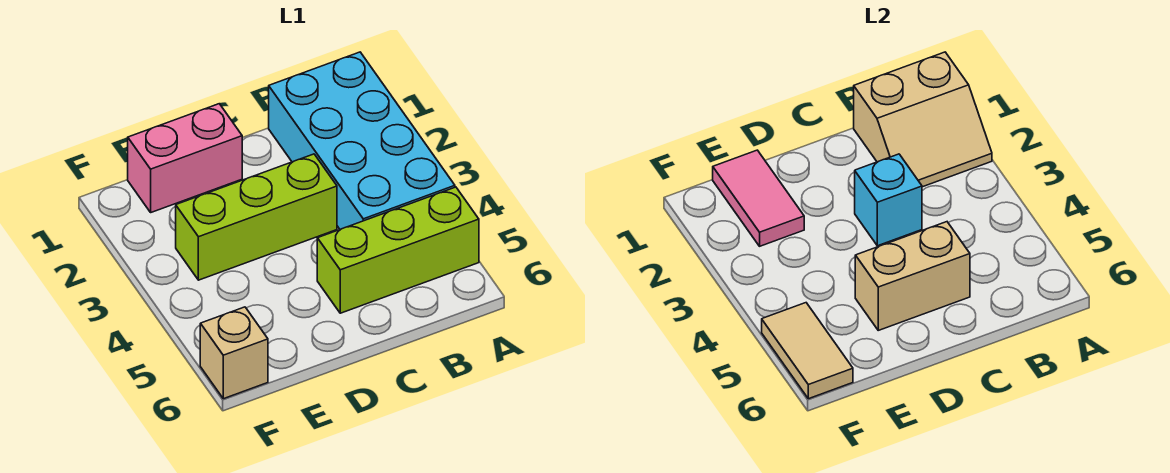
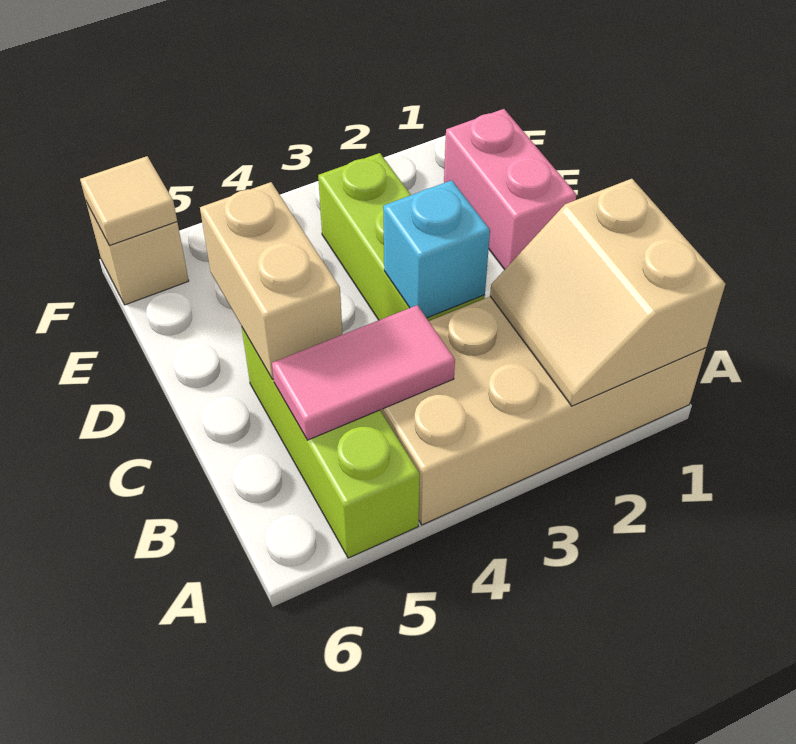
cyan brick A1:B4 level 1 -> tan brick A1:B4 level 1
pink tile E1:E2 level 2 -> pink tile B4:B5 level 2
tan tile F5:F6 level 2 -> tan tile F6 level 2

